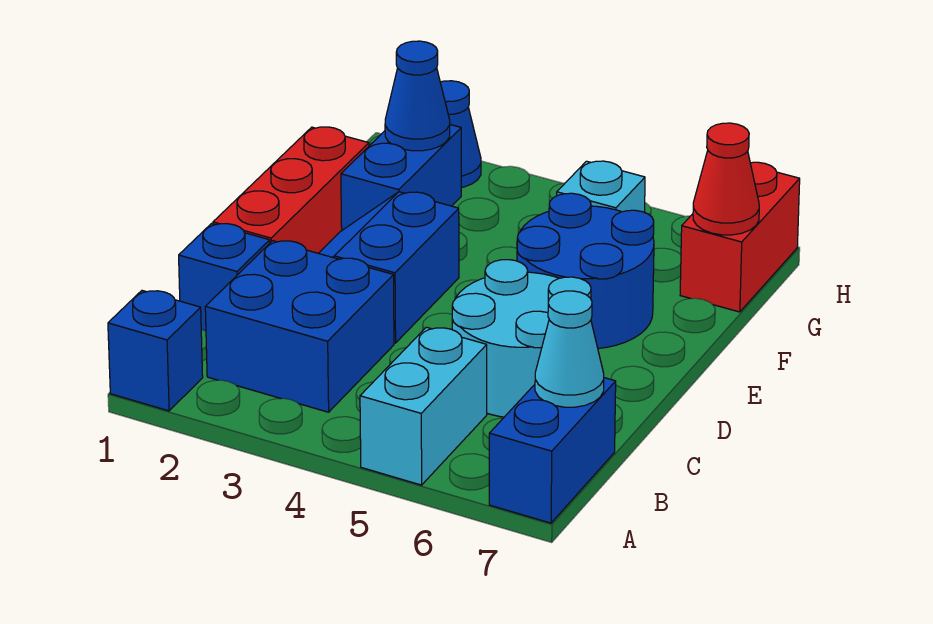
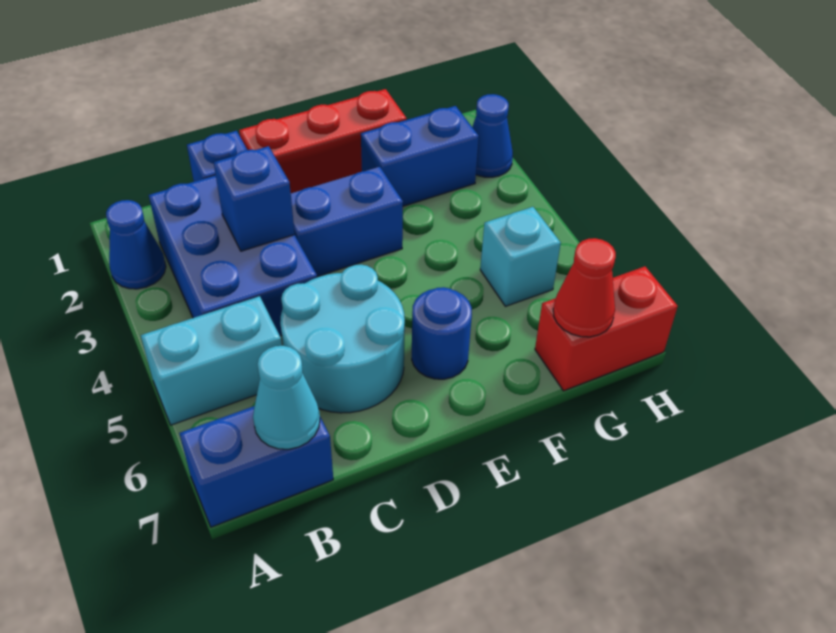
blue brick A1 level 1 -> blue brick C3 level 2
blue brick B2:C3 level 1 -> blue brick B2:C4 level 1
blue round brick E5:F6 level 1 -> blue round brick E6 level 1
blue cone G2 level 2 -> blue cone A2 level 1

